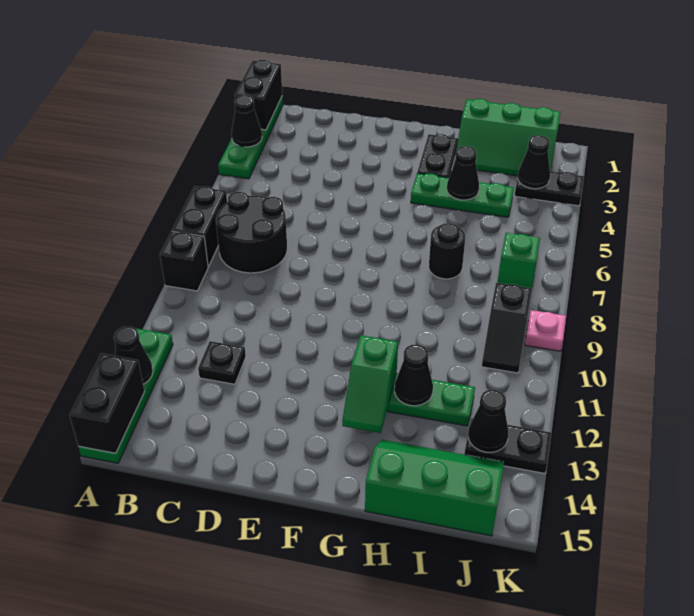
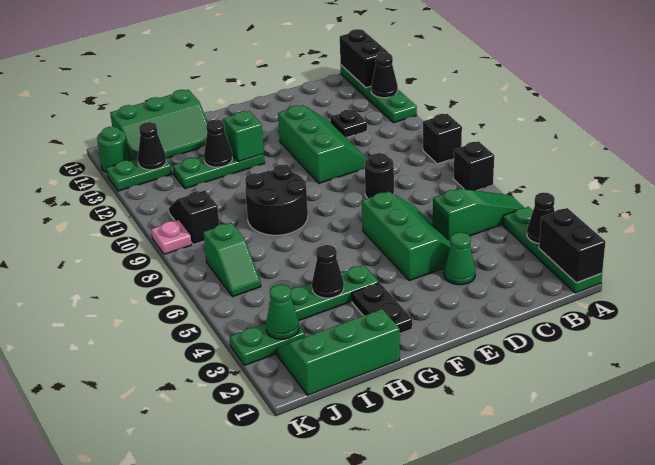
none -> green slope A5:C5 level 1 top C
black brick A7:A8 level 1 -> black brick A7 level 1
black round brick B7:C8 level 1 -> black round brick G8:H9 level 1
none -> green cone D3 level 1
none -> green slope D4:E6 level 1 top E
none -> green slope D10:E12 level 1 top E
black round brick H7 level 1 -> black round brick D8 level 1
black plate J3:K3 level 1 -> green plate J3:K3 level 1
black cone J3 level 2 -> green cone J3 level 2
black plate J13:K13 level 1 -> green plate J13:K13 level 1
none -> green round brick K14 level 1

